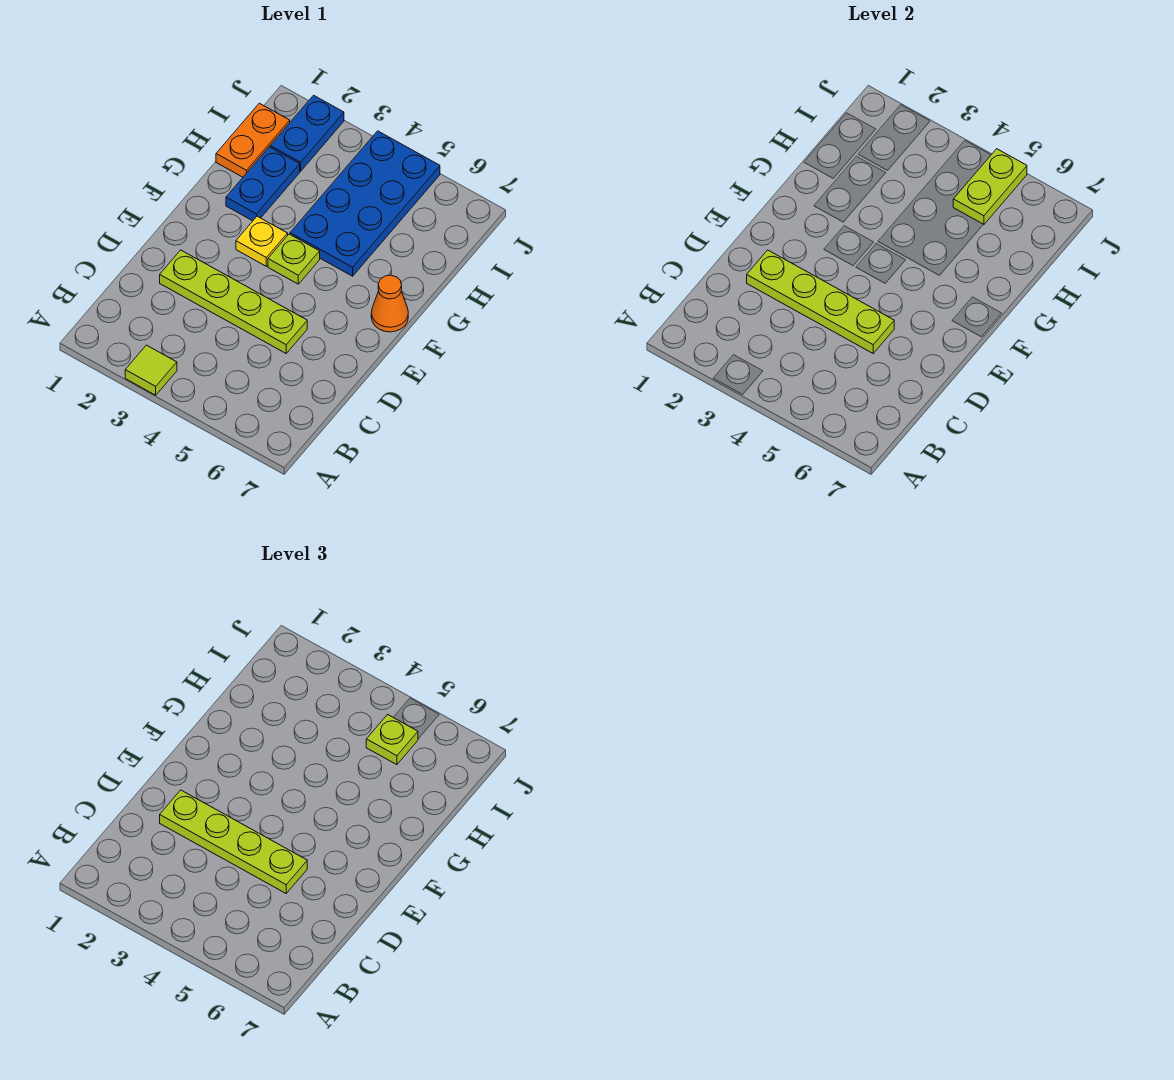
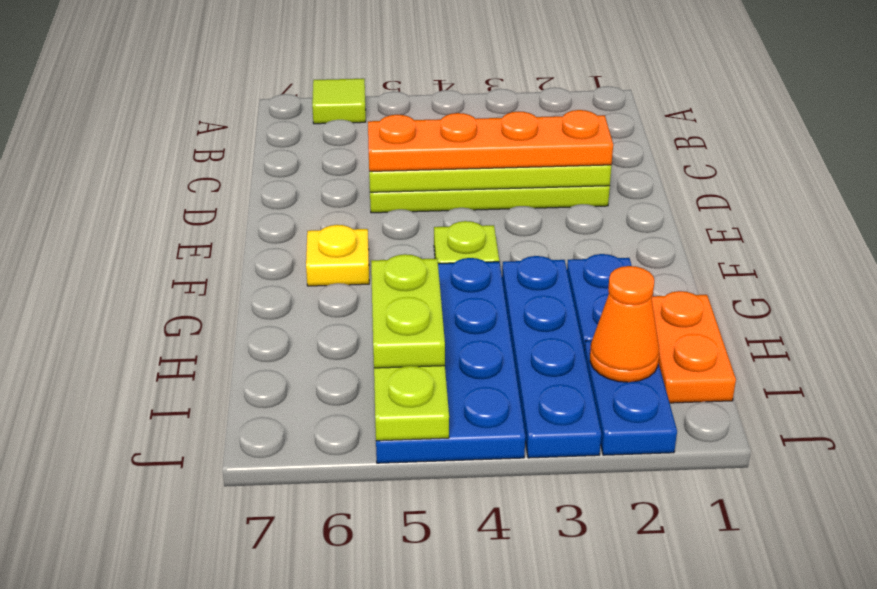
lime tile A3 level 1 -> lime tile A6 level 1
lime plate D2:D5 level 3 -> orange plate D2:D5 level 3
yellow plate F3 level 1 -> yellow plate F6 level 1
orange cone F7 level 1 -> orange cone I2 level 2
none -> blue plate G3:J3 level 1
lime plate I5 level 3 -> lime plate H5:I5 level 3

